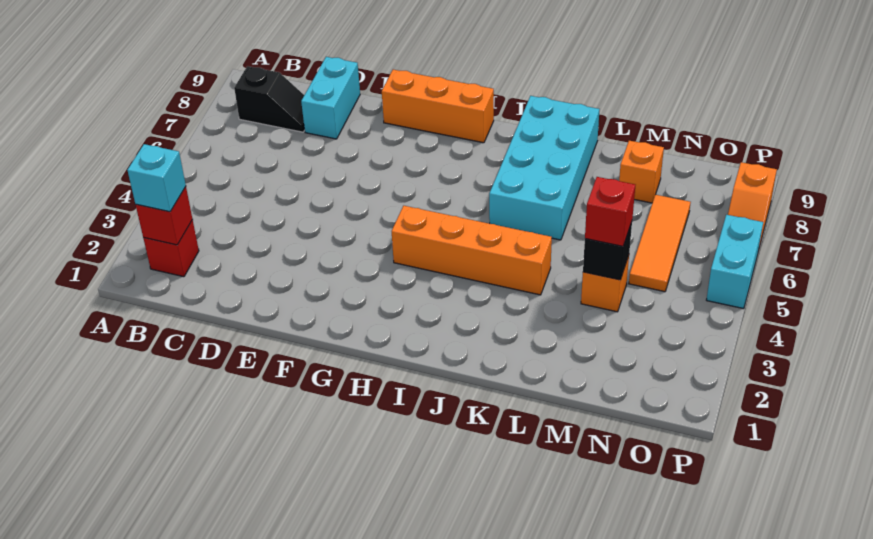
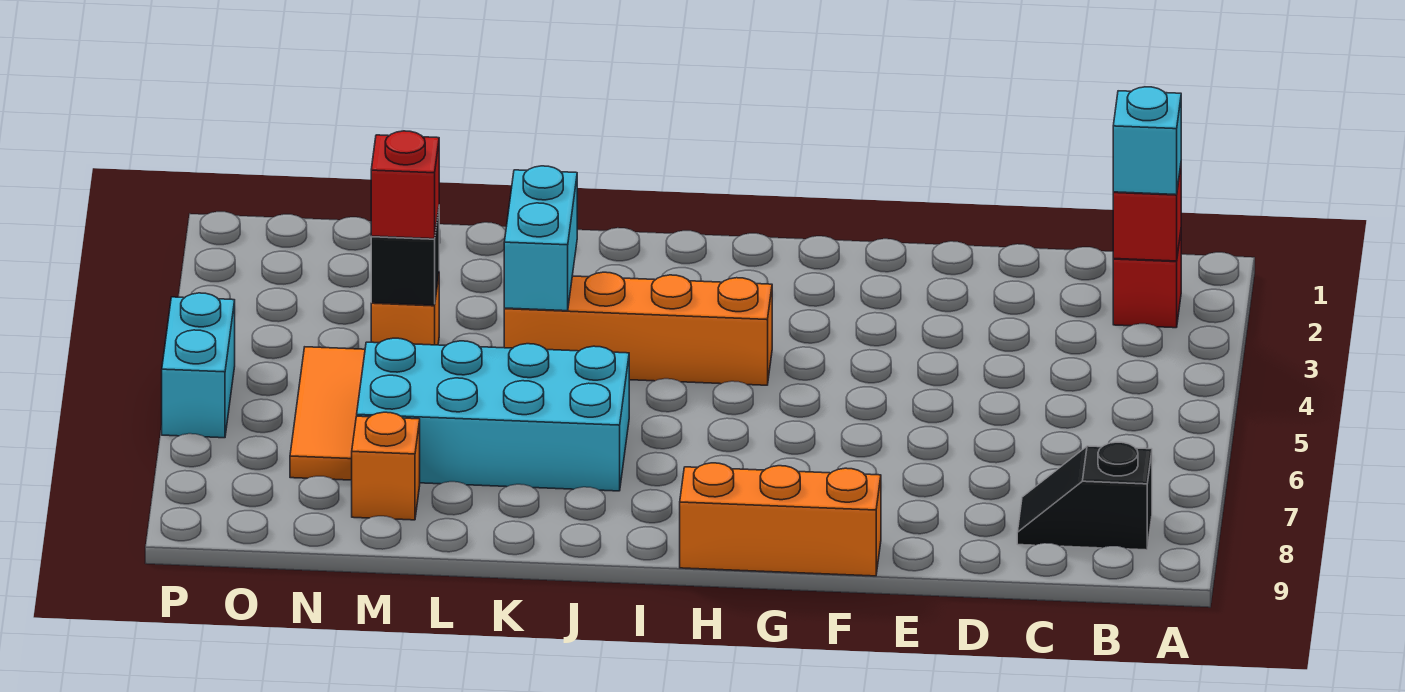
cyan brick D8:D9 level 1 -> cyan brick K3:K4 level 2
cyan brick J6:K9 level 1 -> cyan brick J6:M7 level 1
orange slope P7:P8 level 1 top 8 -> none

